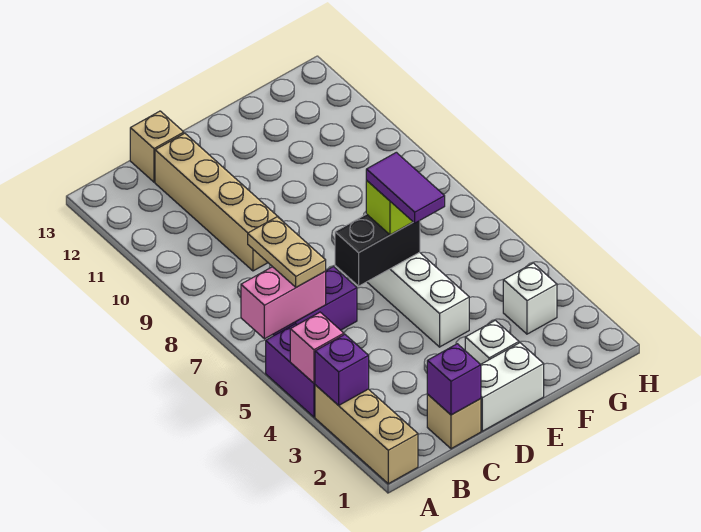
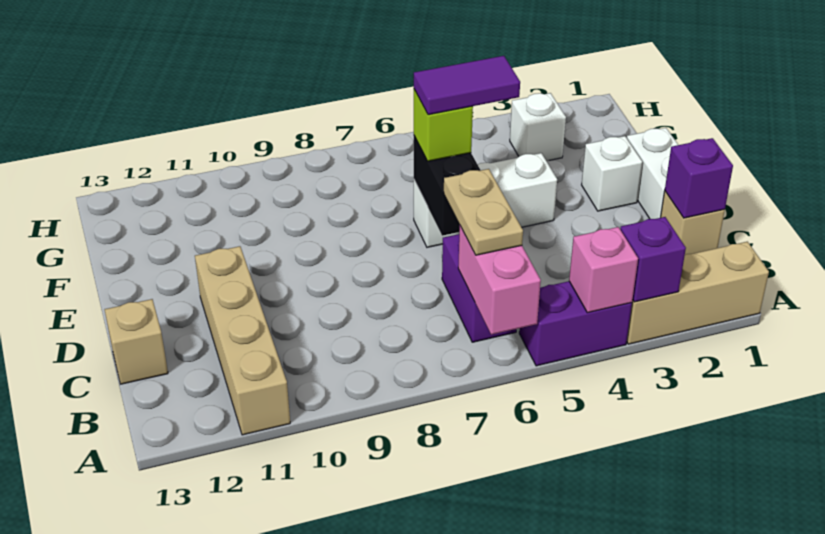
tan plate B6:B7 level 3 -> tan plate B6:C6 level 3
tan brick C9:C12 level 1 -> tan brick A11:D11 level 1

